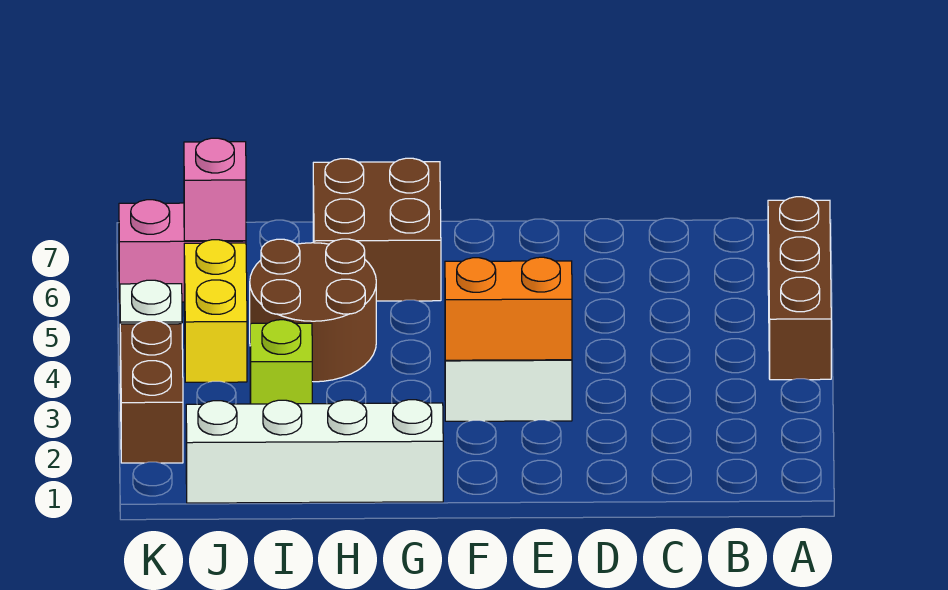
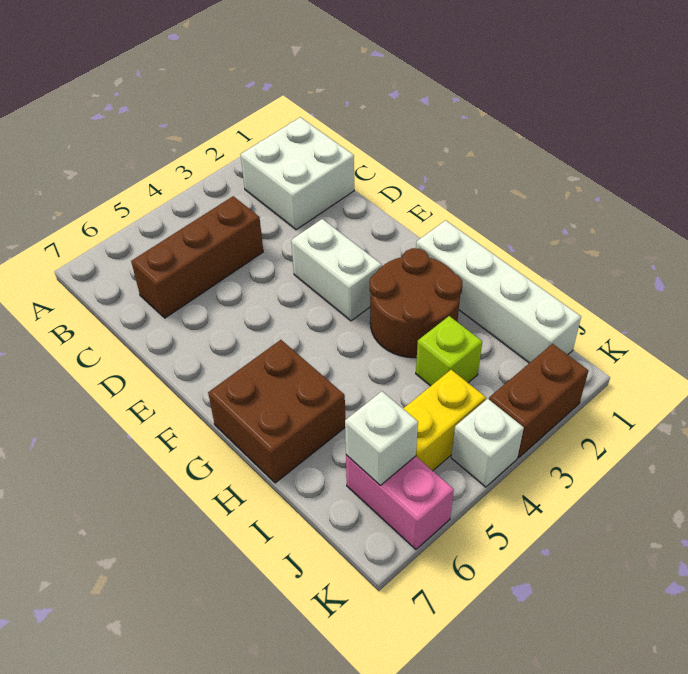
brown brick A4:A6 level 1 -> brown brick C4:C6 level 1
none -> white brick B1:C2 level 1
orange brick E3:F3 level 2 -> none
brown round brick H4:I5 level 1 -> brown round brick G2:H3 level 1
pink brick J6 level 2 -> white brick J6 level 2

